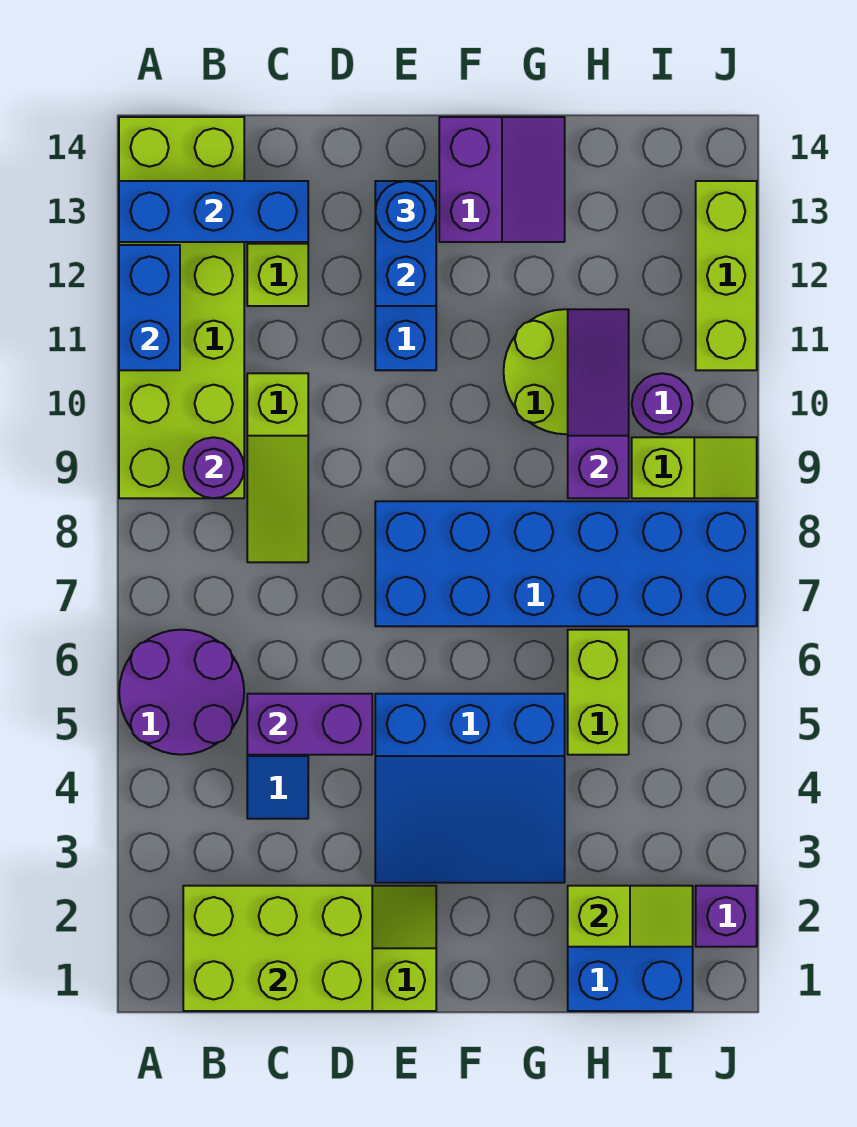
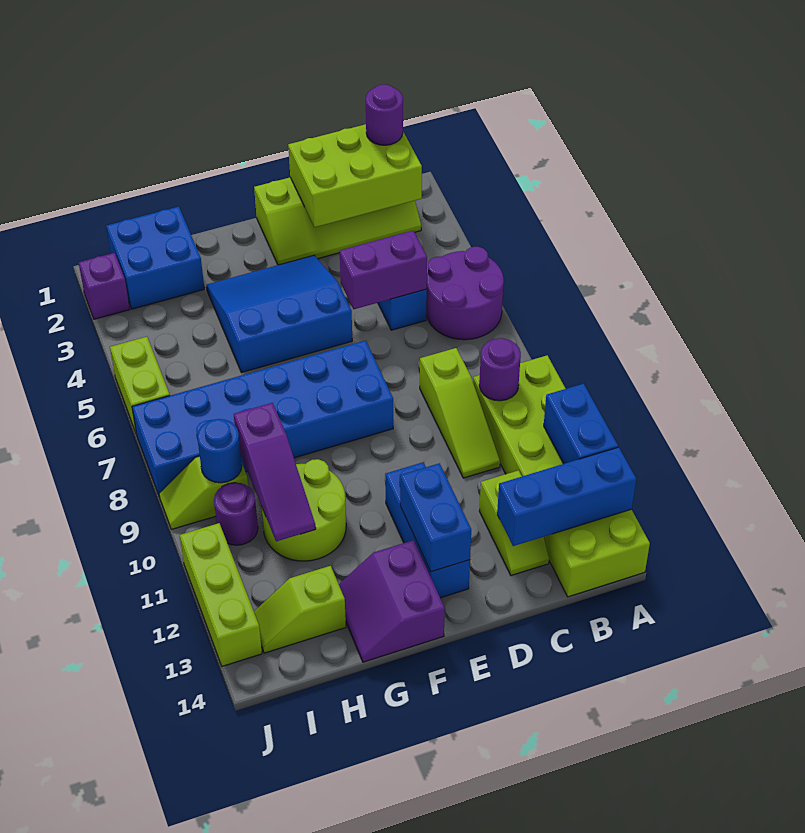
none -> purple round brick B1 level 3
lime slope C8:C10 level 1 top 10 -> lime slope C8:C10 level 1 top 8
blue round brick E13 level 3 -> blue round brick I9 level 2
lime slope H2:I2 level 2 top H -> lime slope H13:I13 level 1 top H
lime brick H5:H6 level 1 -> lime brick J5:J6 level 1

